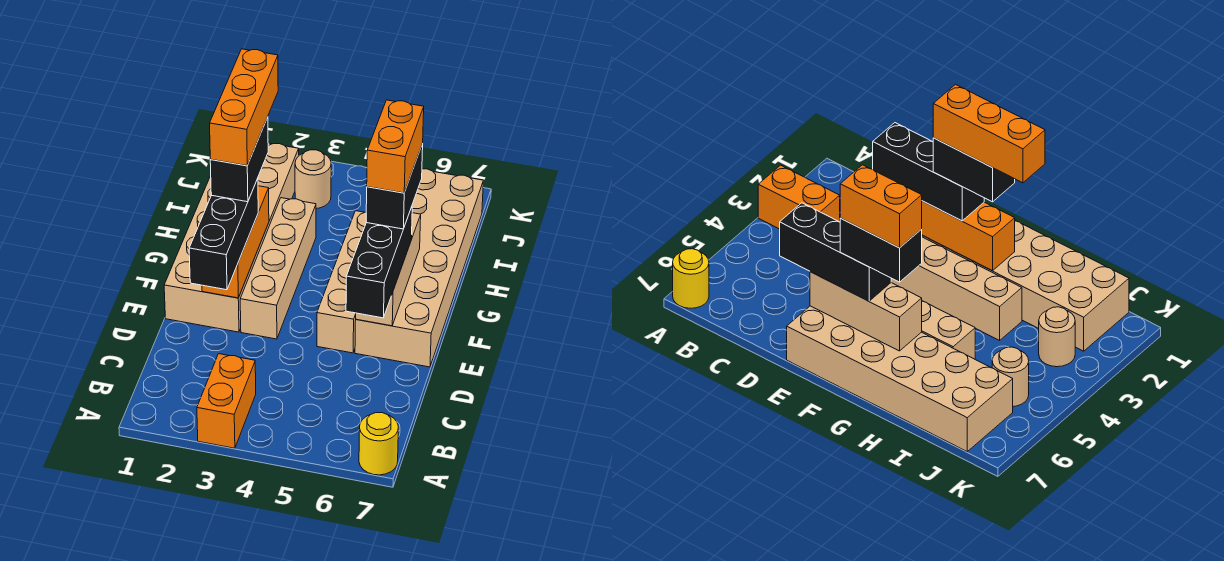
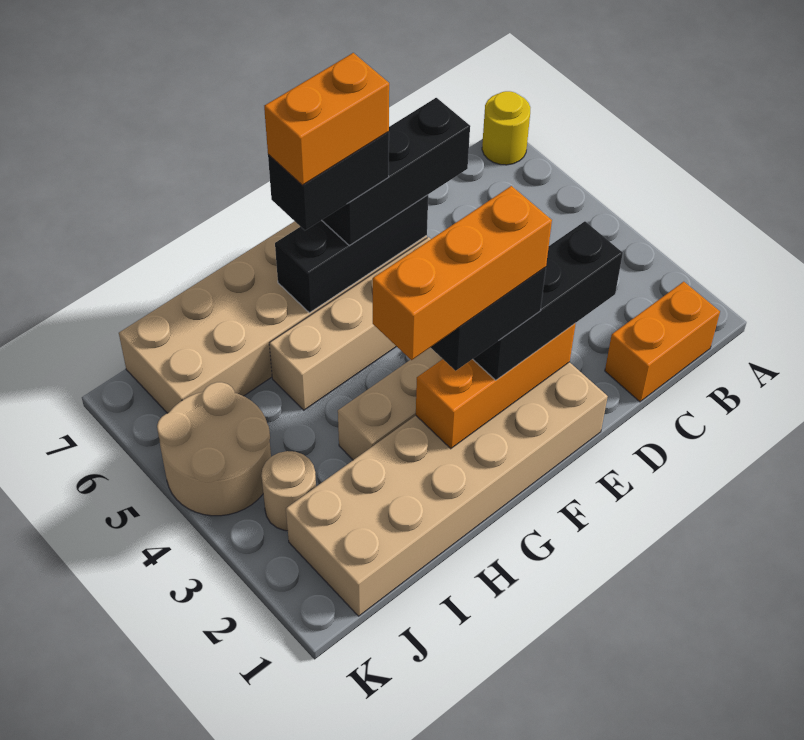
orange brick A3:B3 level 1 -> orange brick B1:C1 level 1
tan brick E6:G6 level 2 -> black brick E6:G6 level 2
tan round brick J5 level 1 -> tan round brick J4:K5 level 1

